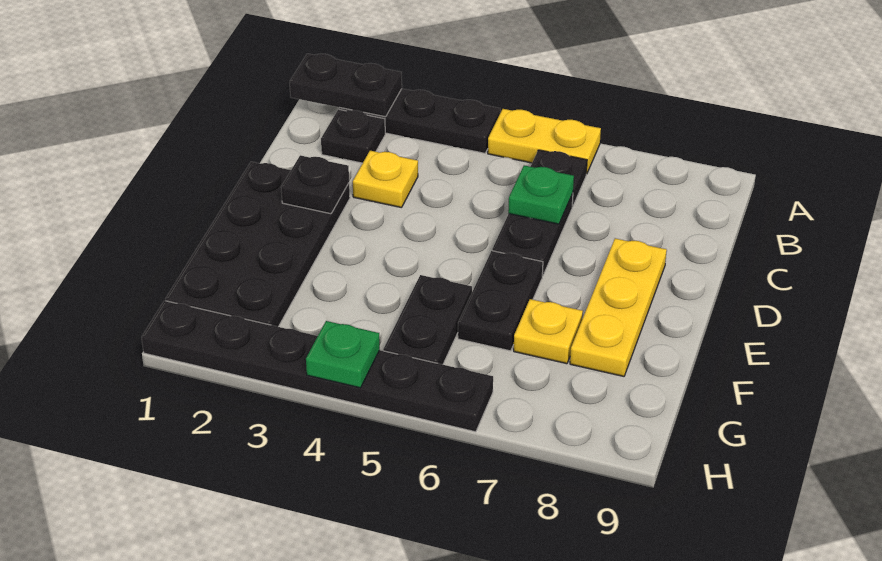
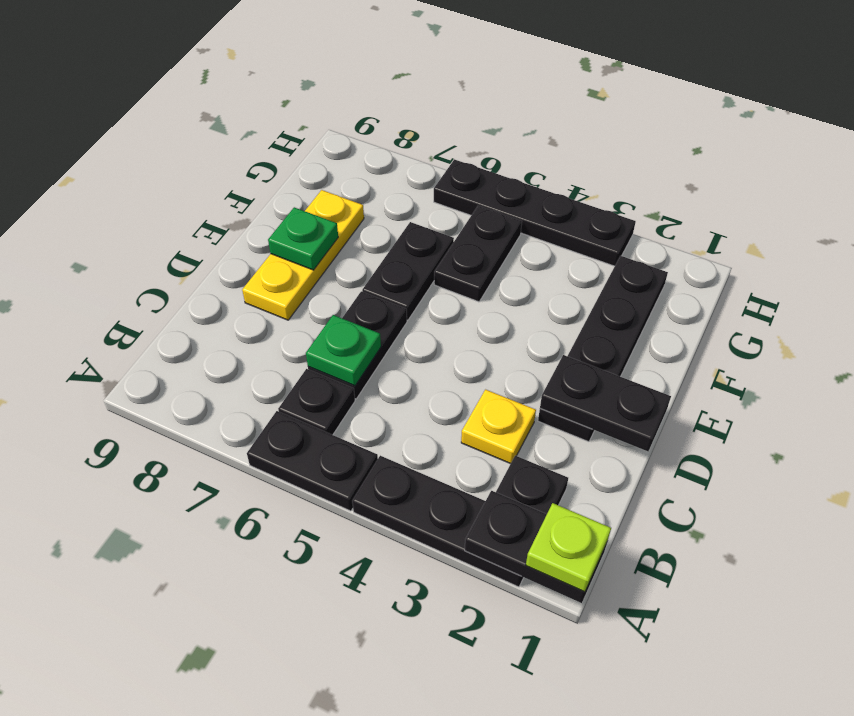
none -> lime plate A1 level 3
yellow plate A5:A6 level 1 -> black plate A5:A6 level 1
black plate D1:G2 level 1 -> black plate D2:G2 level 1
black plate D2 level 2 -> black plate D1:D2 level 2
yellow plate F7 level 1 -> none
black plate H1:H6 level 1 -> black plate H3:H6 level 1
green plate H4 level 2 -> green plate E8 level 2

